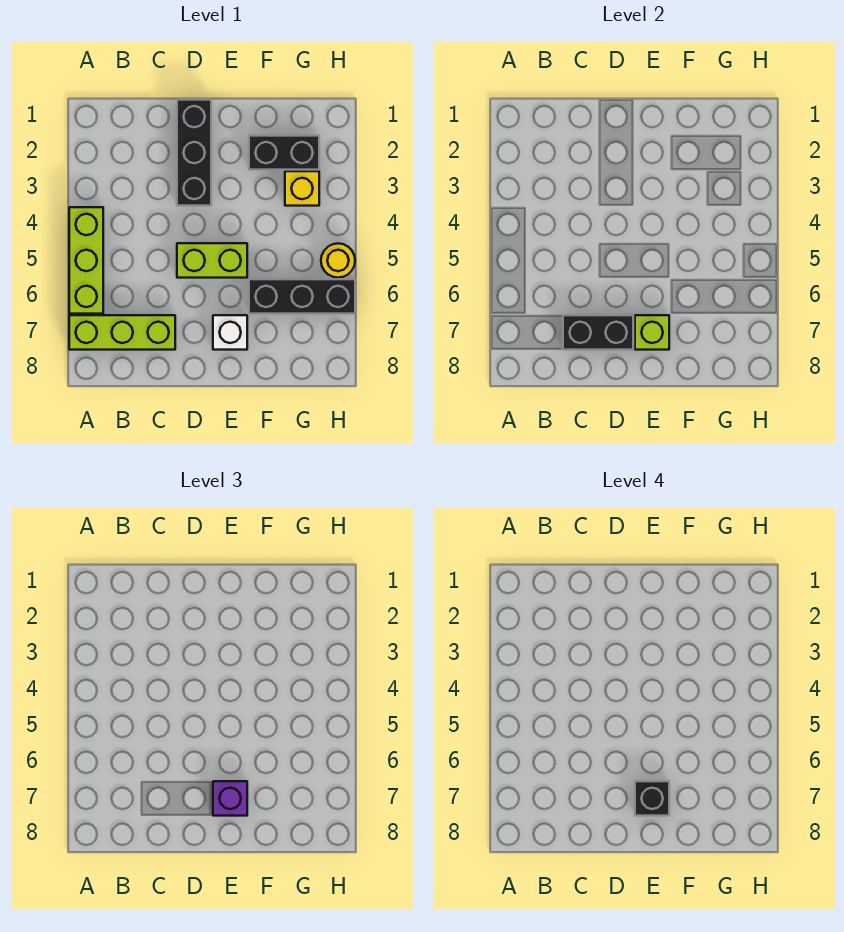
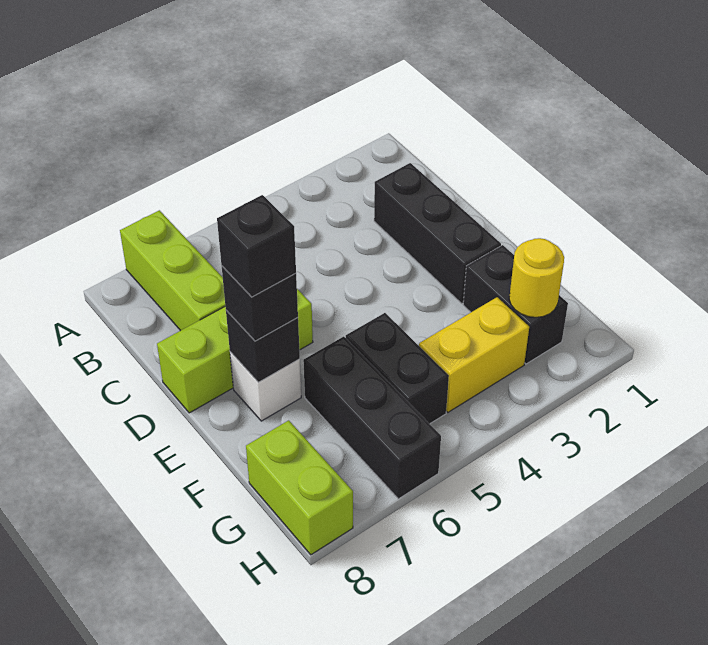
lime brick A4:A6 level 1 -> lime brick D6:D8 level 1
black brick C7:D7 level 2 -> black brick F5:G5 level 1
black brick D1:D3 level 1 -> black brick C2:E2 level 1
lime brick D5:E5 level 1 -> lime brick G8:H8 level 1
lime brick E7 level 2 -> black brick E7 level 2
purple brick E7 level 3 -> black brick E7 level 3
yellow brick G3 level 1 -> yellow brick G3:G4 level 1
yellow round brick H5 level 1 -> yellow round brick G2 level 2

